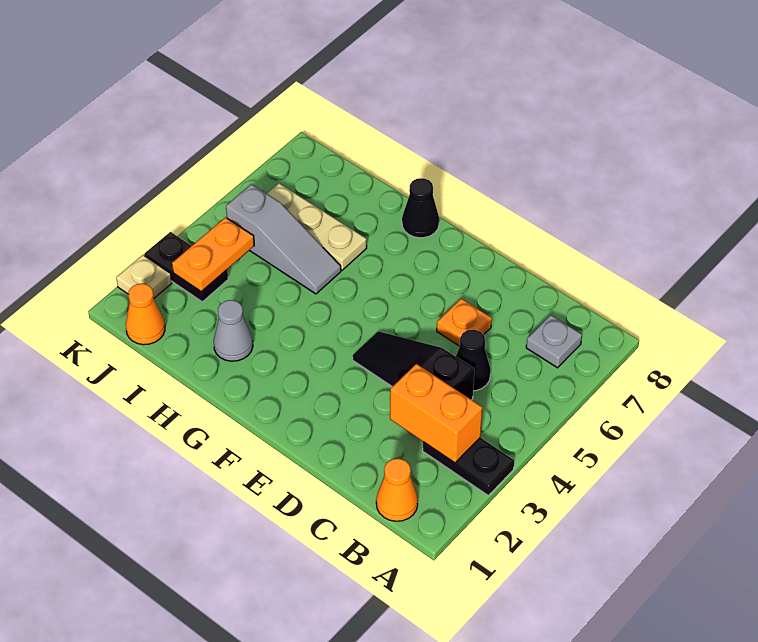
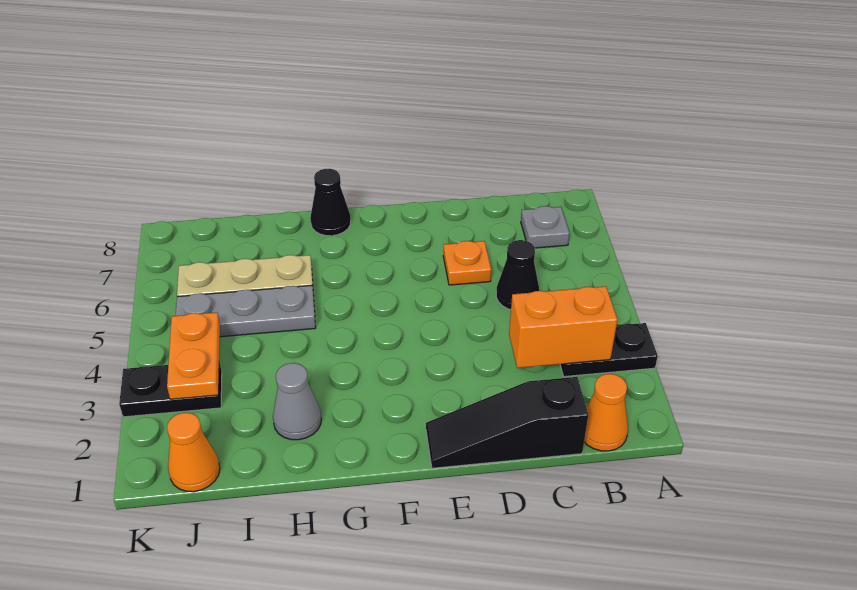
black slope C4:E4 level 1 top C -> black slope C1:E1 level 1 top C
grey slope H5:J5 level 1 top J -> grey plate H5:J5 level 1
tan plate K2 level 1 -> none

